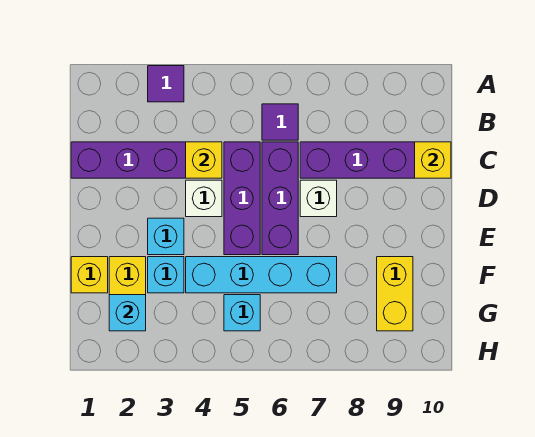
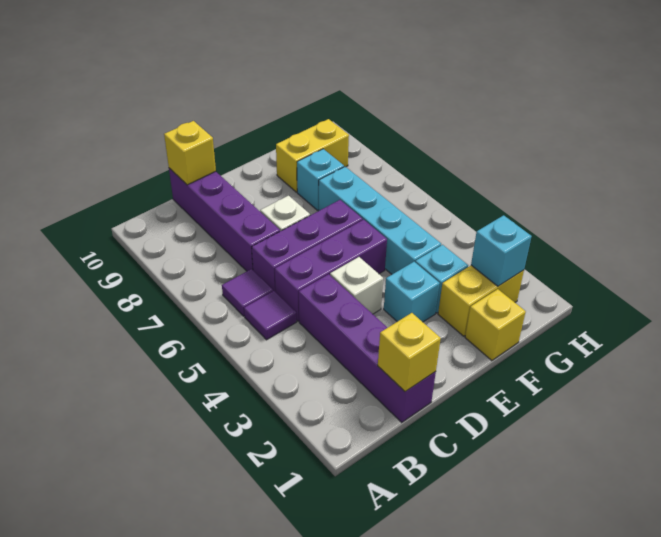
purple tile A3 level 1 -> purple tile B5 level 1
yellow brick C4 level 2 -> yellow brick C1 level 2
cyan brick G5 level 1 -> cyan brick F8 level 1

